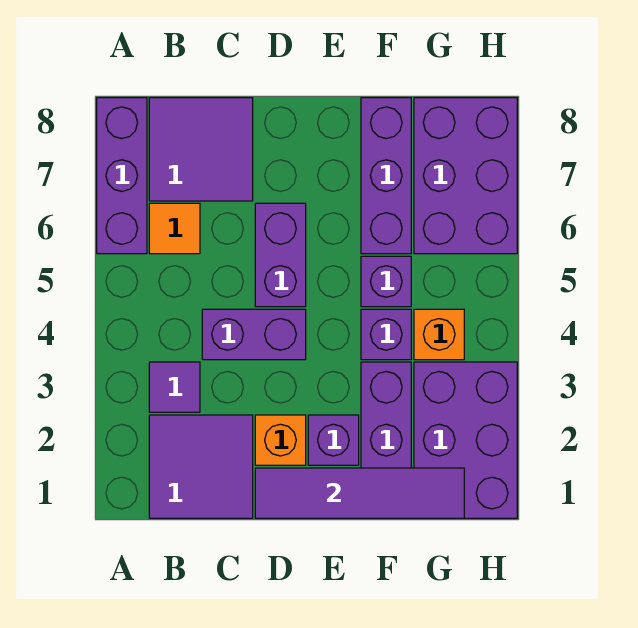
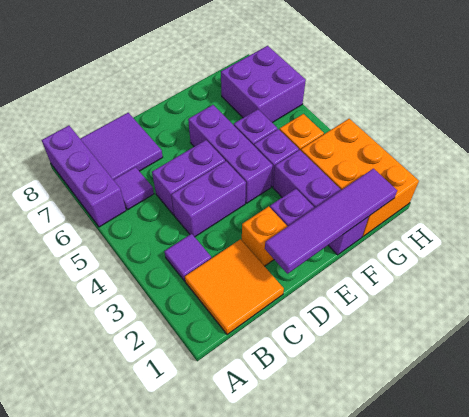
purple tile B1:C2 level 1 -> orange tile B1:C2 level 1
orange tile B6 level 1 -> purple tile B6 level 1
purple brick D5:D6 level 1 -> purple brick C5:D5 level 1
purple brick F6:F8 level 1 -> purple brick E4:E6 level 1
purple brick G1:H3 level 1 -> orange brick G1:H3 level 1
purple brick G6:H8 level 1 -> purple brick G6:H7 level 1

